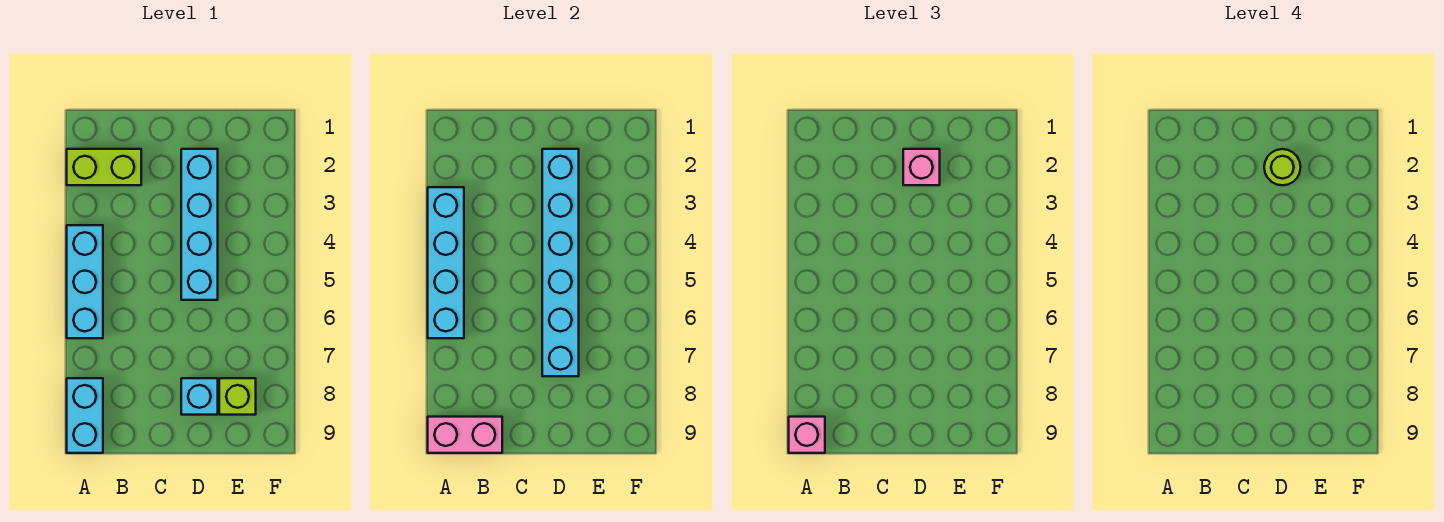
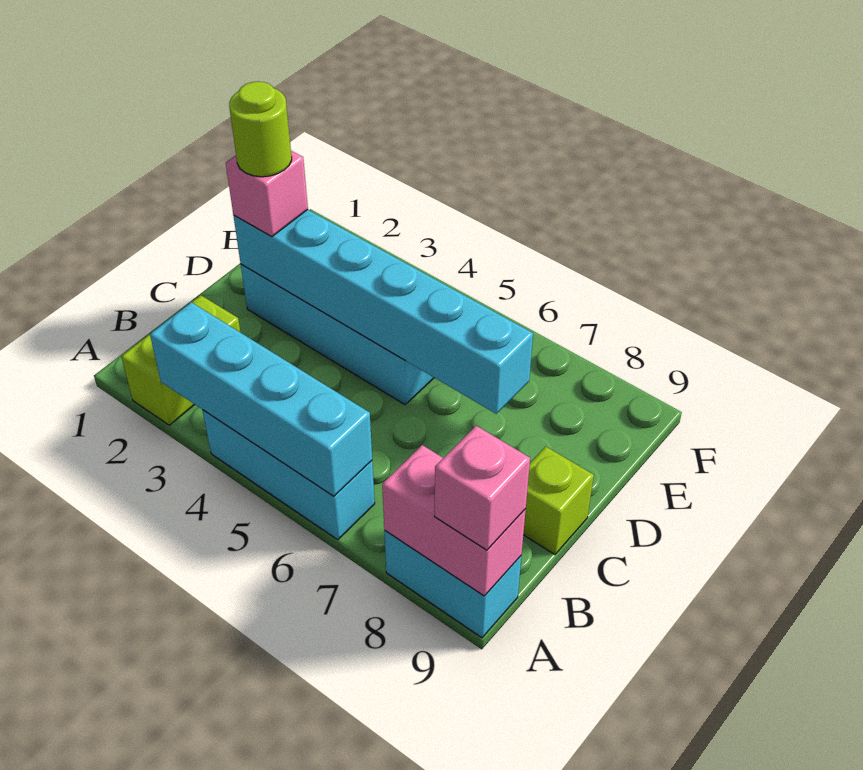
pink brick A9:B9 level 2 -> pink brick A8:A9 level 2
cyan brick D8 level 1 -> none
lime brick E8 level 1 -> lime brick C9 level 1

